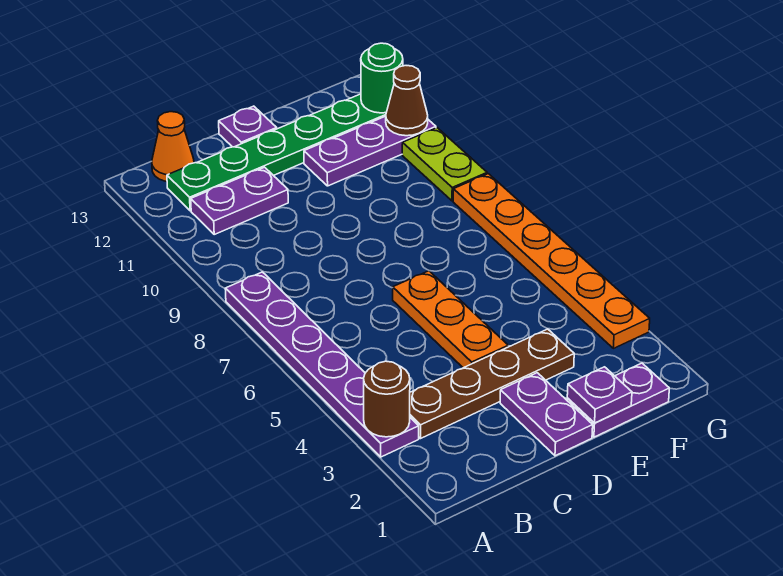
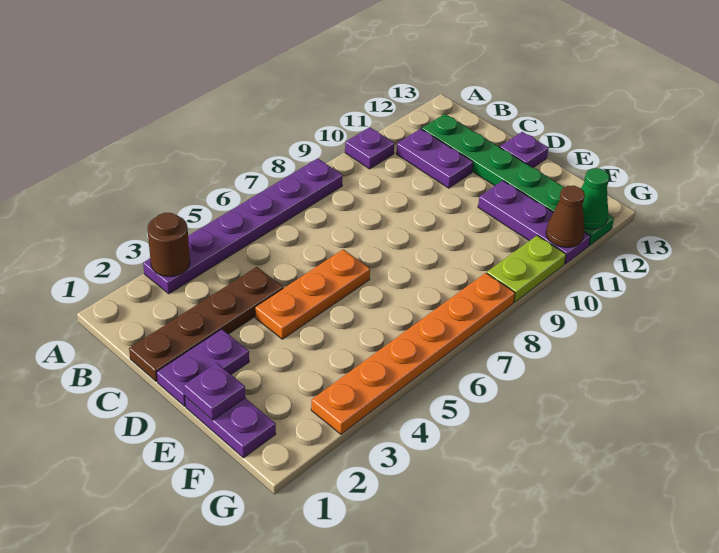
none -> purple plate A10 level 1
brown plate B3:E3 level 1 -> brown plate C1:C4 level 1
orange cone B13 level 1 -> none
green round brick G12 level 2 -> green cone G12 level 2

